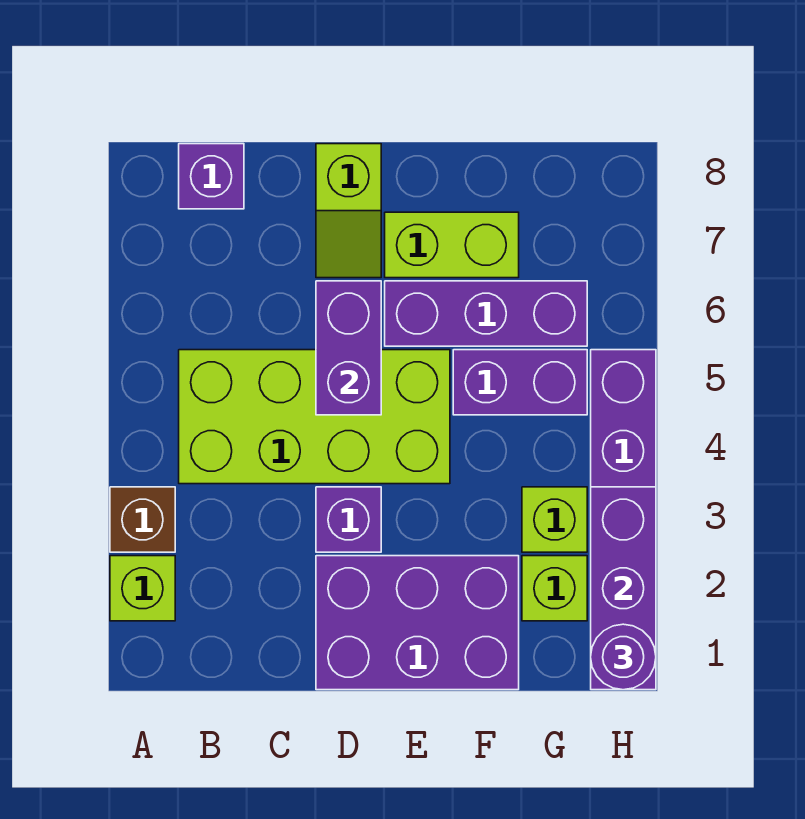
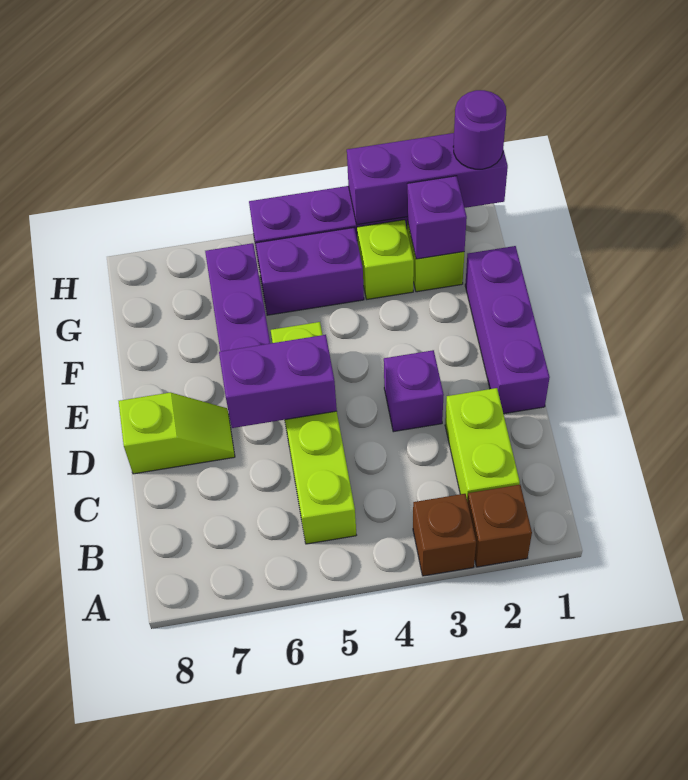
lime brick A2 level 1 -> brown brick A2 level 1
lime brick B4:E5 level 1 -> lime brick B5:E5 level 1
purple brick B8 level 1 -> purple brick G2 level 2
purple brick D1:F2 level 1 -> purple brick D1:F1 level 1
lime brick E7:F7 level 1 -> lime brick B2:C2 level 1
purple brick F5:G5 level 1 -> purple brick G4:G5 level 1

